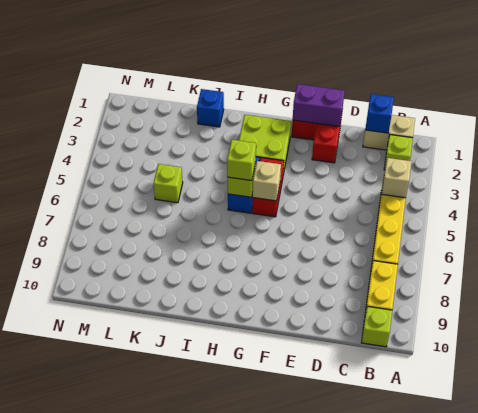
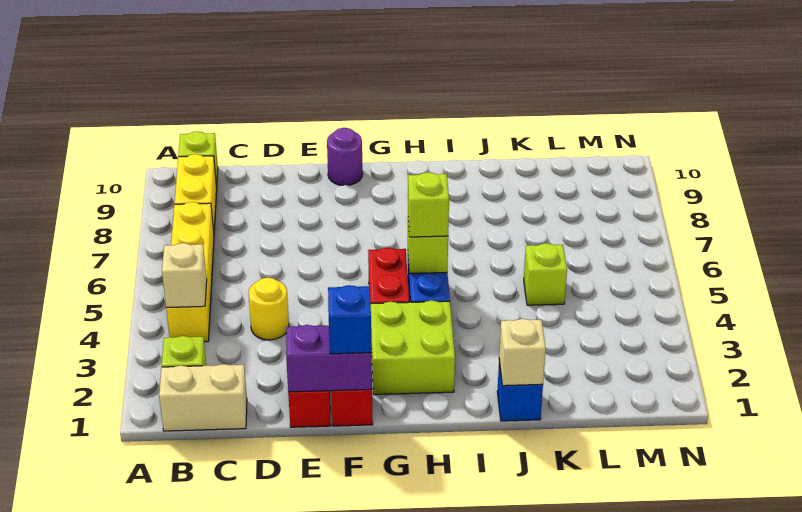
blue brick C1 level 2 -> blue brick F1 level 3
none -> yellow round brick D4 level 1
none -> purple round brick F10 level 1
tan brick G5 level 2 -> tan brick J1 level 2

